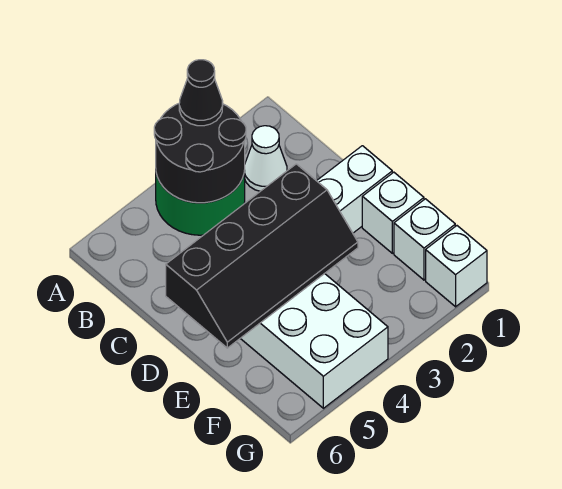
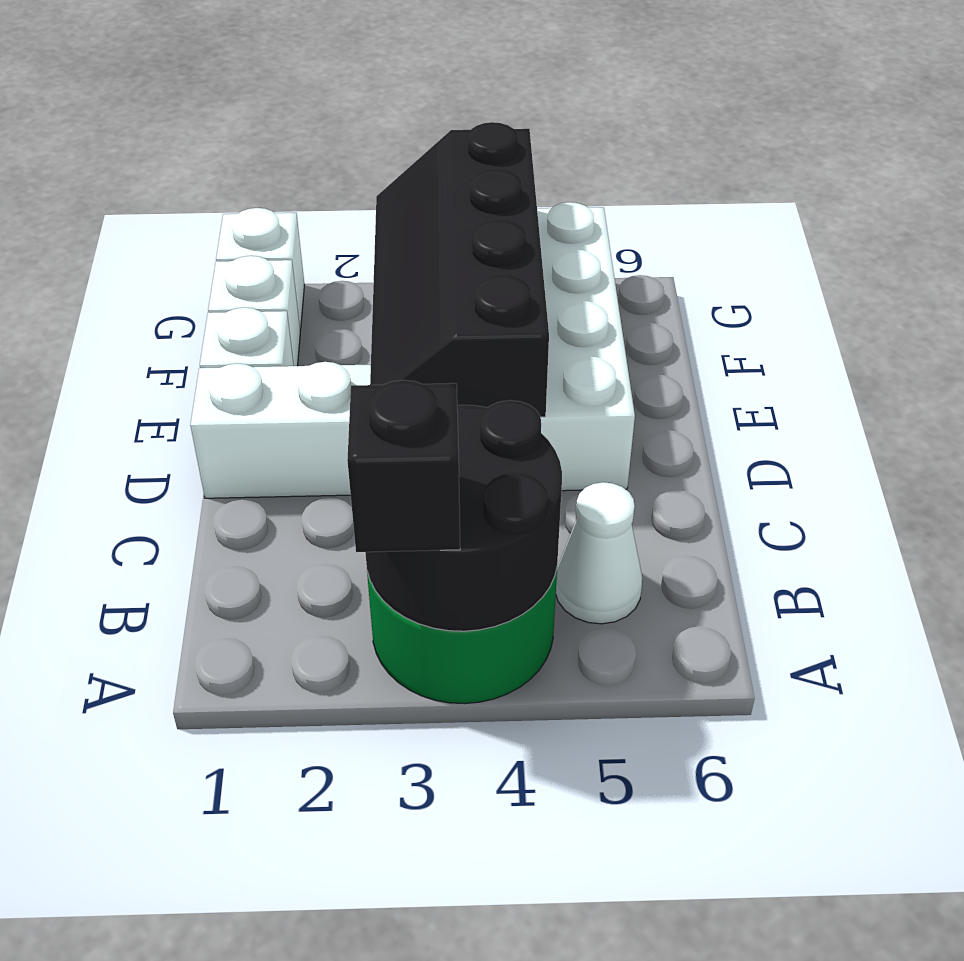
black cone A3 level 3 -> black brick A3 level 3
white cone B2 level 1 -> white cone B5 level 1
black slope D3:E6 level 2 top D -> black slope D3:G4 level 2 top 4

